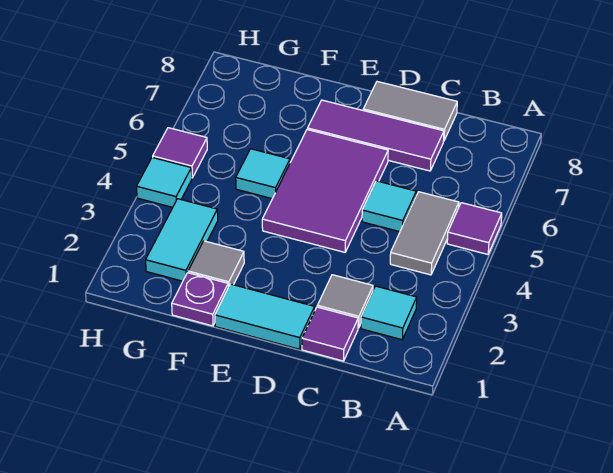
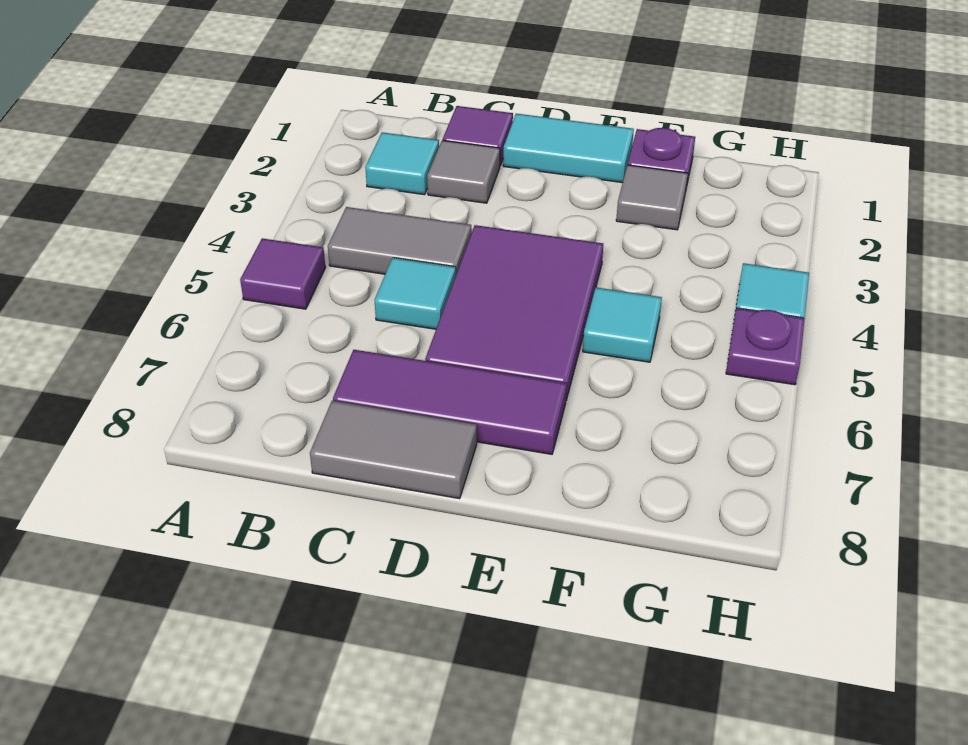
grey tile B4:B5 level 1 -> grey tile B4:C4 level 1
cyan tile G2:G3 level 1 -> none
purple tile H5 level 1 -> purple plate H5 level 1

